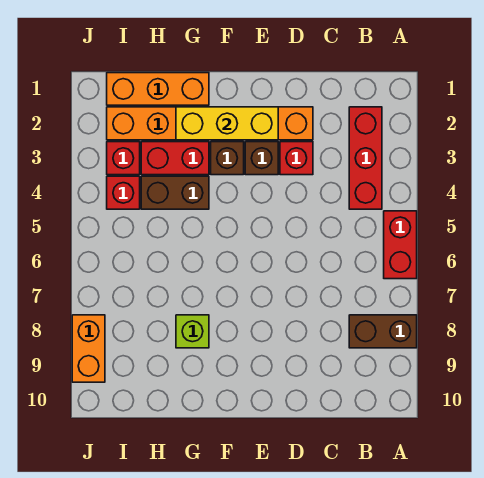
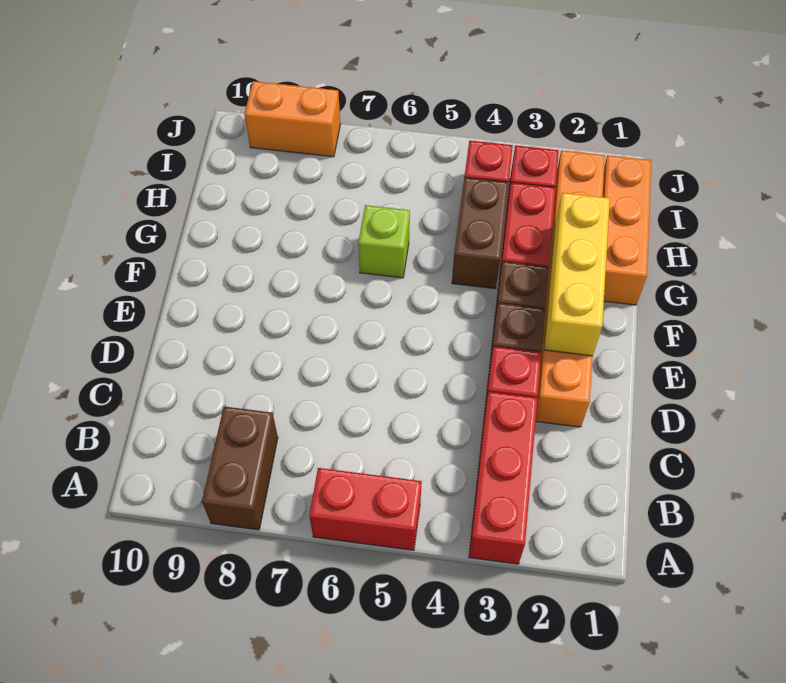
red brick B2:B4 level 1 -> red brick A3:C3 level 1
lime brick G8 level 1 -> lime brick G6 level 1

